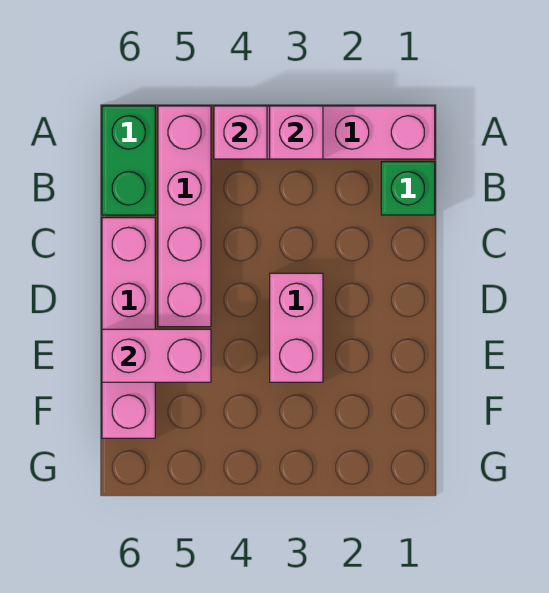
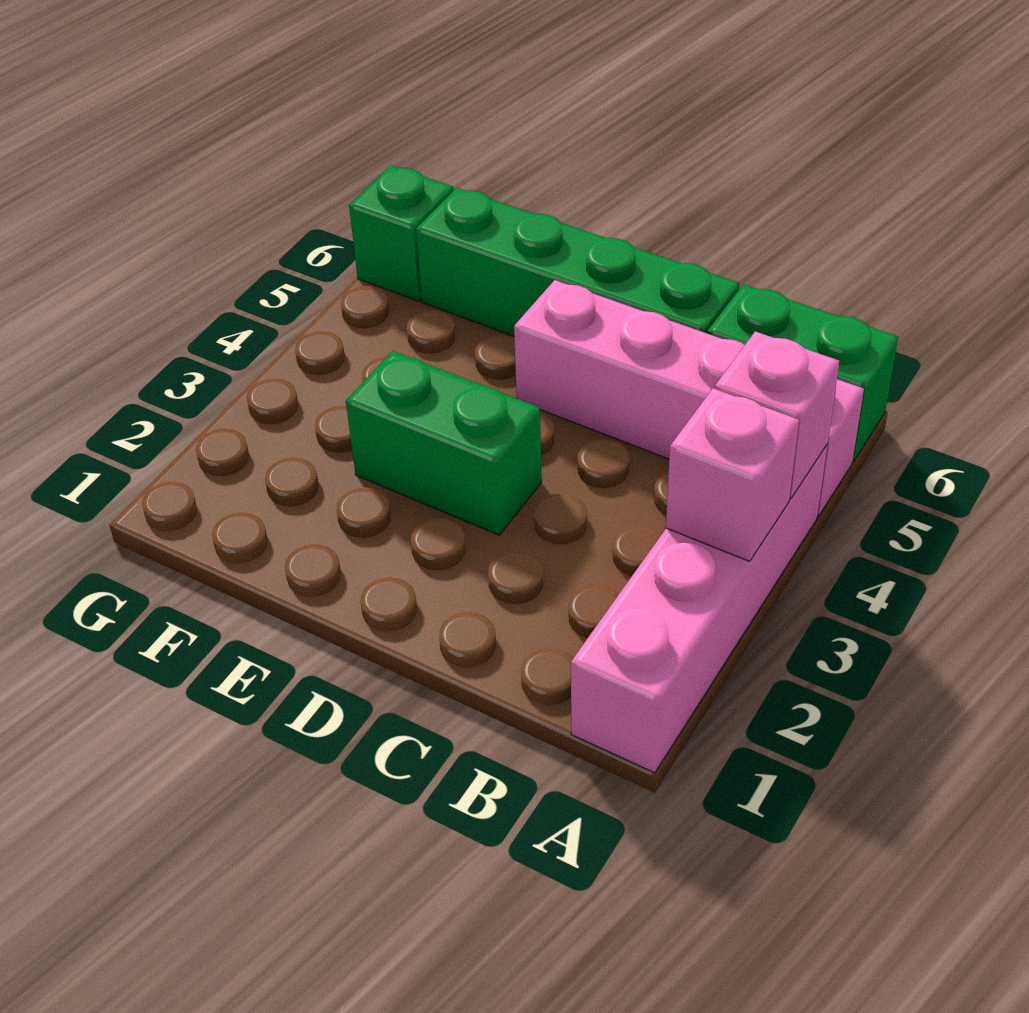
green brick B1 level 1 -> green brick G6 level 1
pink brick C6:F6 level 1 -> green brick C6:F6 level 1
pink brick D3:E3 level 1 -> green brick D3:E3 level 1
pink brick E5:E6 level 2 -> none

